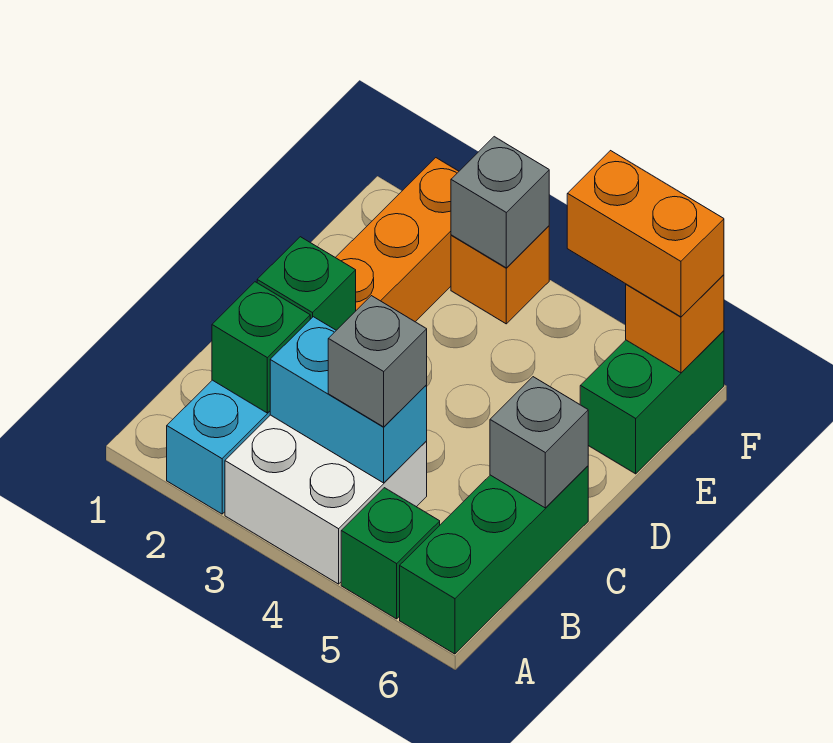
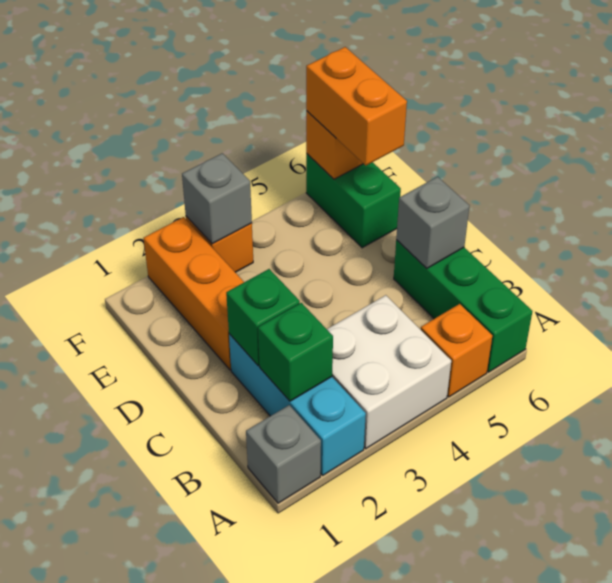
green brick A5 level 1 -> orange brick A5 level 1
cyan brick B3:B4 level 2 -> none
grey brick B4 level 3 -> grey brick A1 level 1
orange brick F5:F6 level 3 -> orange brick E6:F6 level 3

